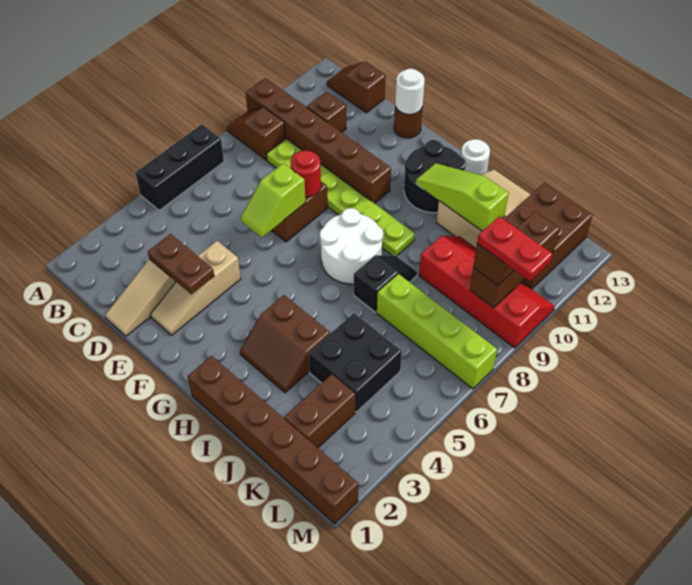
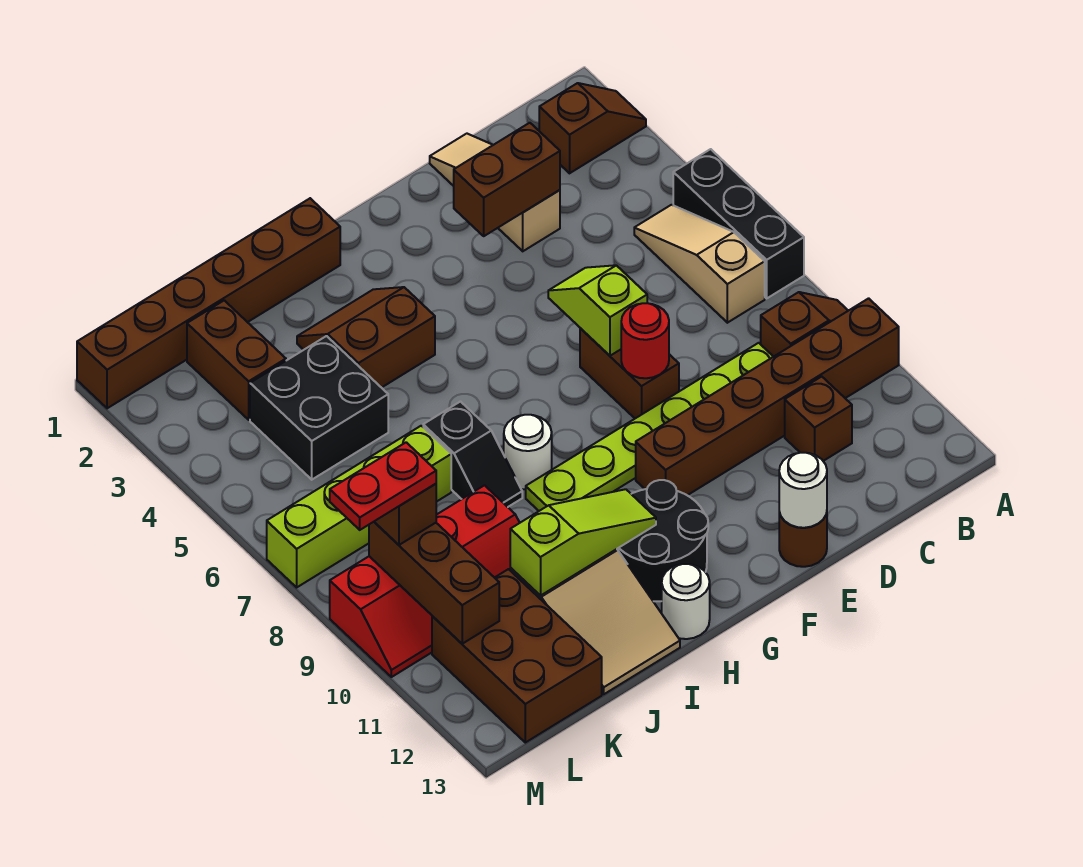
brown slope B13:C13 level 1 top C -> brown slope A2:B2 level 1 top B
brown plate D3:E3 level 2 -> brown brick D3:E3 level 2
tan slope E2:E4 level 1 top 4 -> tan slope B5:B7 level 1 top 7
white round brick G7:H8 level 1 -> white round brick H8 level 1

